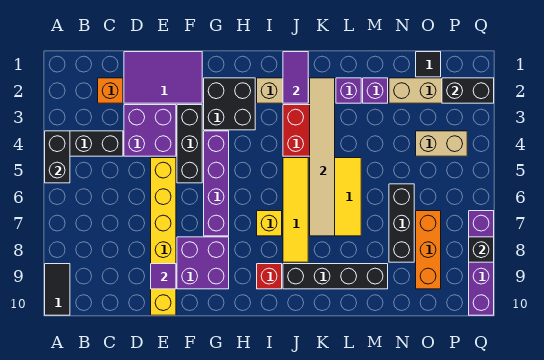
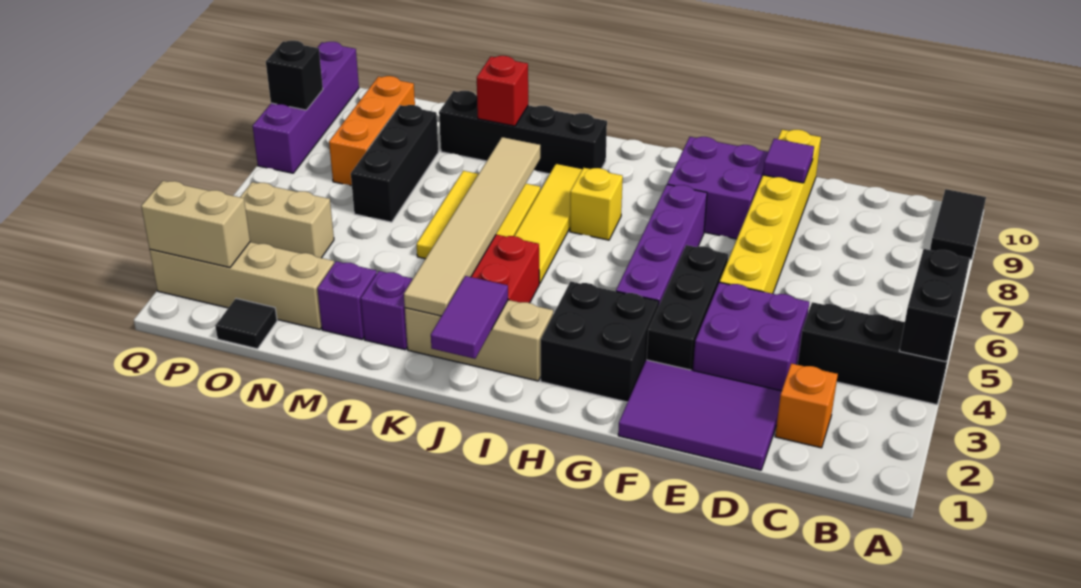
red brick I9 level 1 -> red brick L9 level 2
black brick P2:Q2 level 2 -> tan brick P2:Q2 level 2

